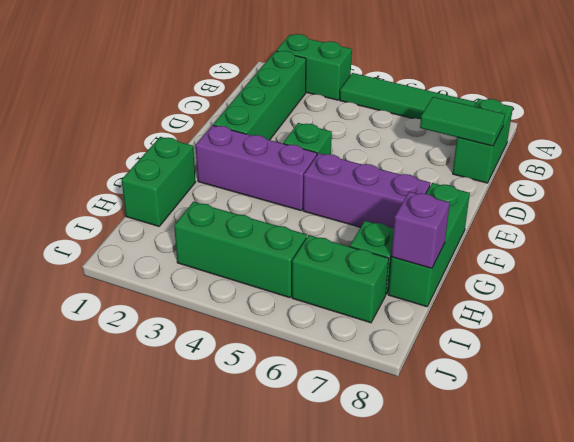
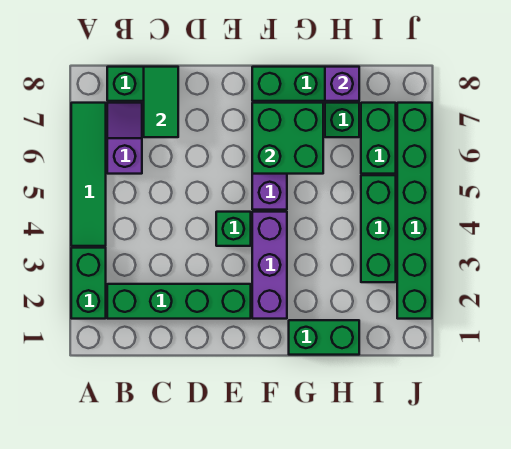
none -> purple slope B6:B7 level 1 top 6
none -> green brick F6:G7 level 2
none -> green brick J2:J7 level 1

